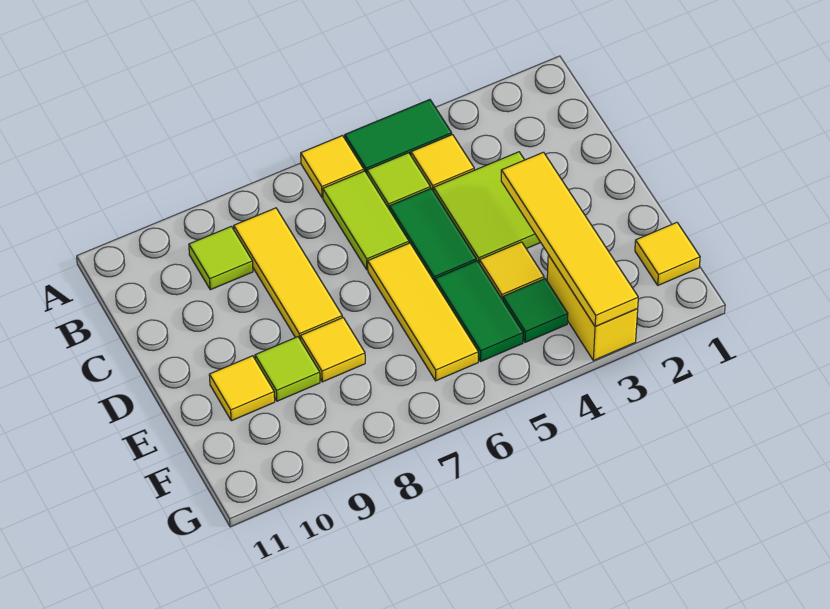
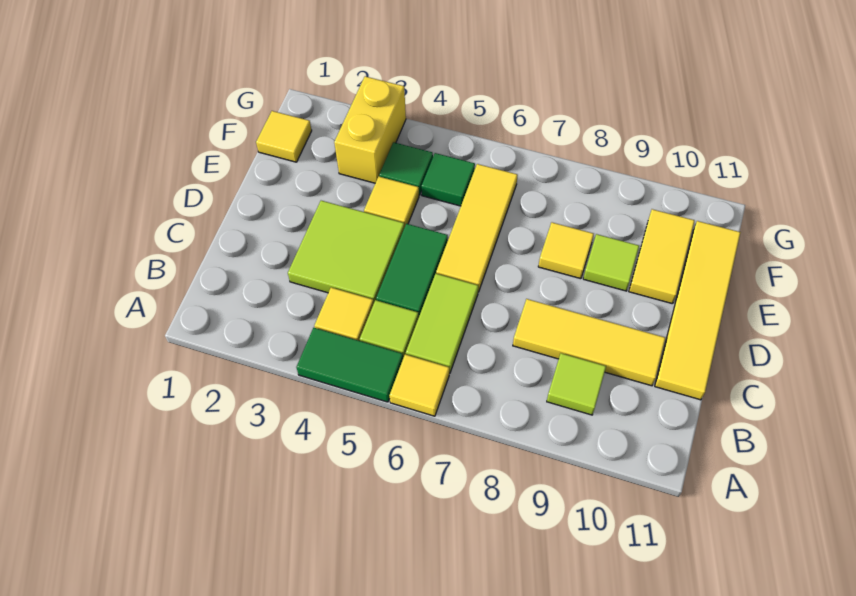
yellow tile B8:D8 level 1 -> yellow tile C8:C10 level 1
yellow tile D3:G3 level 2 -> yellow tile C11:F11 level 1
green tile E5:F5 level 1 -> green tile F5 level 1
yellow tile E10 level 1 -> yellow tile E10:F10 level 1

